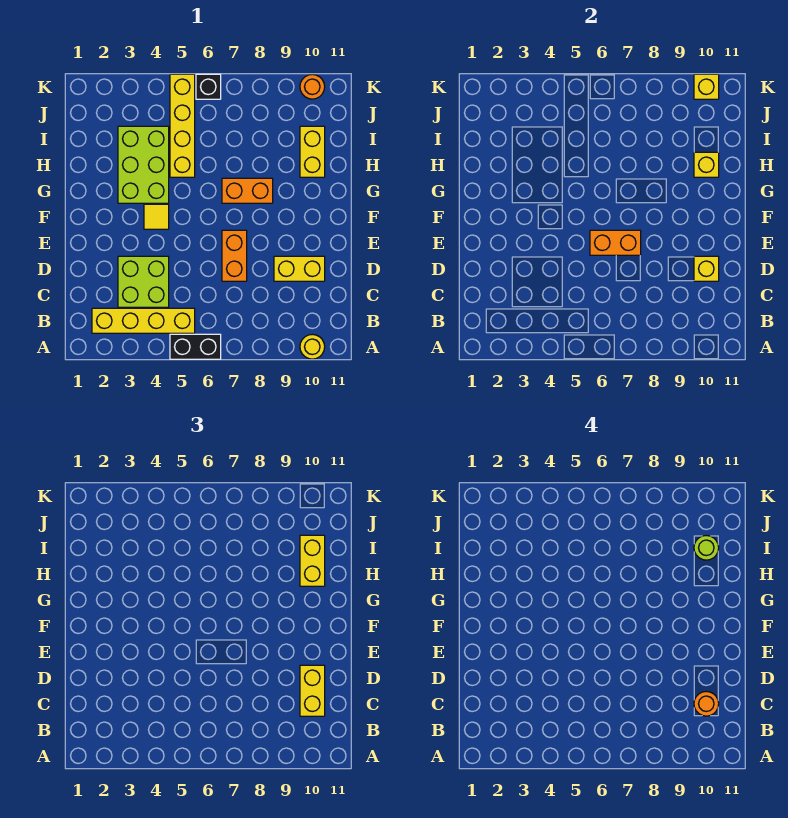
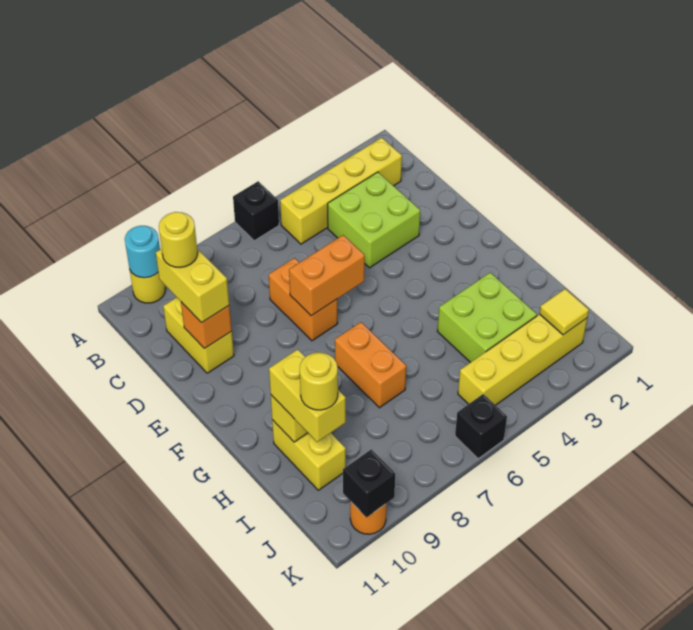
black brick A5:A6 level 1 -> black brick A6 level 1
none -> cyan round brick A10 level 2
orange round brick C10 level 4 -> yellow round brick C10 level 4
yellow brick D9:D10 level 1 -> yellow brick C10:D10 level 1
yellow brick D10 level 2 -> orange brick D10 level 2
yellow tile F4 level 1 -> yellow tile J2 level 2
lime brick G3:I4 level 1 -> lime brick H3:I4 level 1
orange brick G7:G8 level 1 -> orange brick G7:H7 level 1
yellow brick H5:K5 level 1 -> yellow brick J2:J5 level 1
lime round brick I10 level 4 -> yellow round brick I10 level 4
yellow brick K10 level 2 -> black brick K10 level 2

